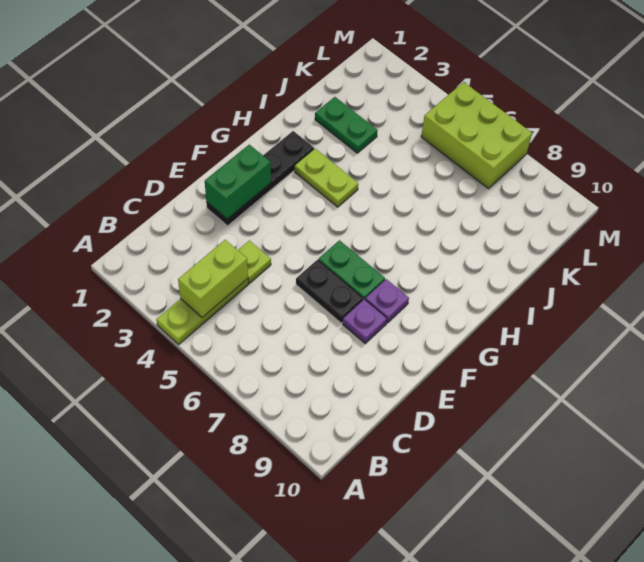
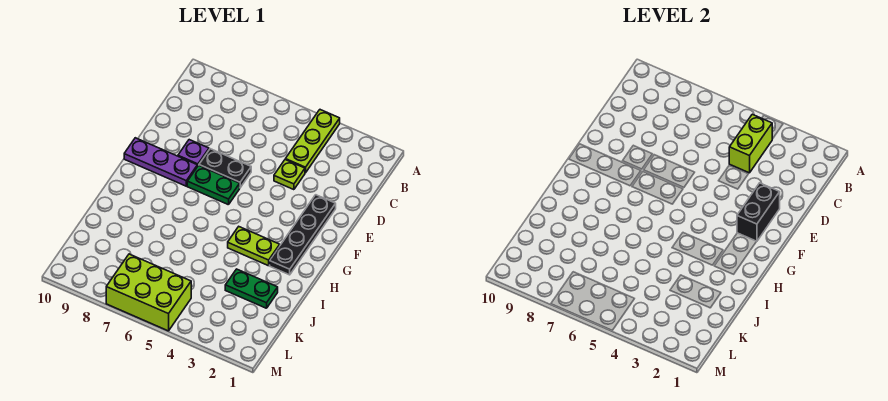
green brick E2:F2 level 2 -> black brick E2:F2 level 2
purple plate F8 level 1 -> purple plate F8:F10 level 1

